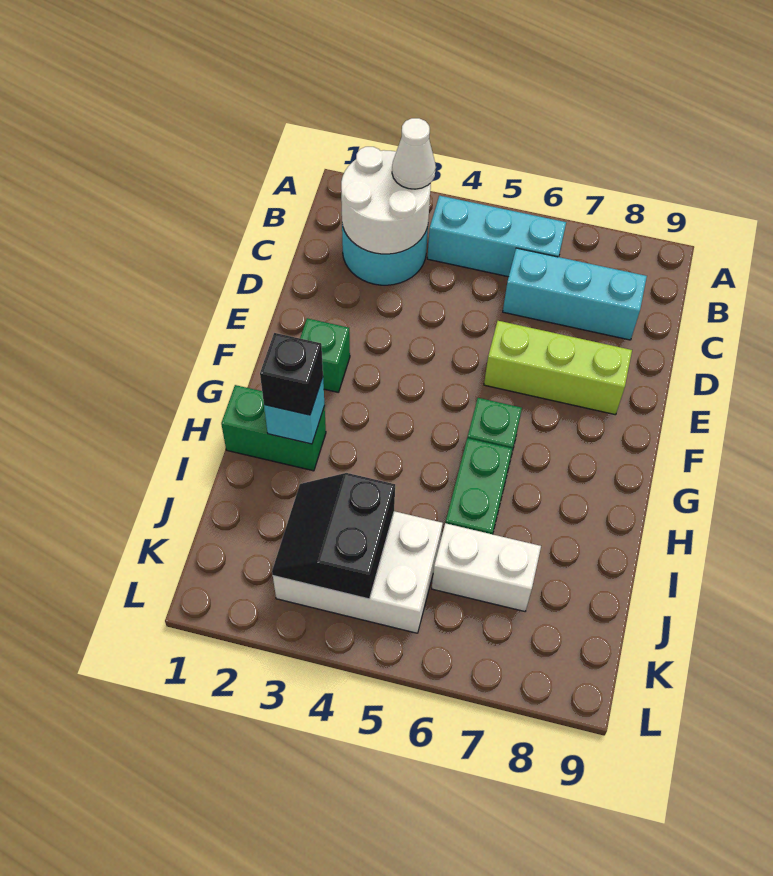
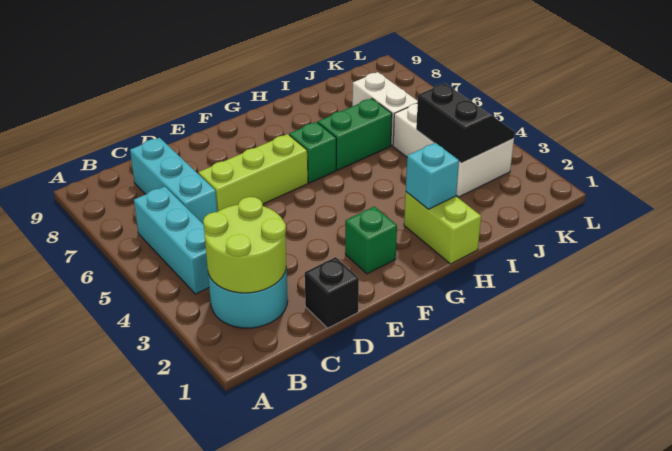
white round brick B2:C3 level 2 -> lime round brick B2:C3 level 2
white cone B3 level 3 -> none
lime brick E6:E8 level 1 -> lime brick D6:F6 level 1
green brick H1:H2 level 1 -> lime brick H1:H2 level 1
black brick H2 level 3 -> black brick D1 level 1
black slope J3:K4 level 2 top 4 -> black slope J3:K4 level 2 top J

